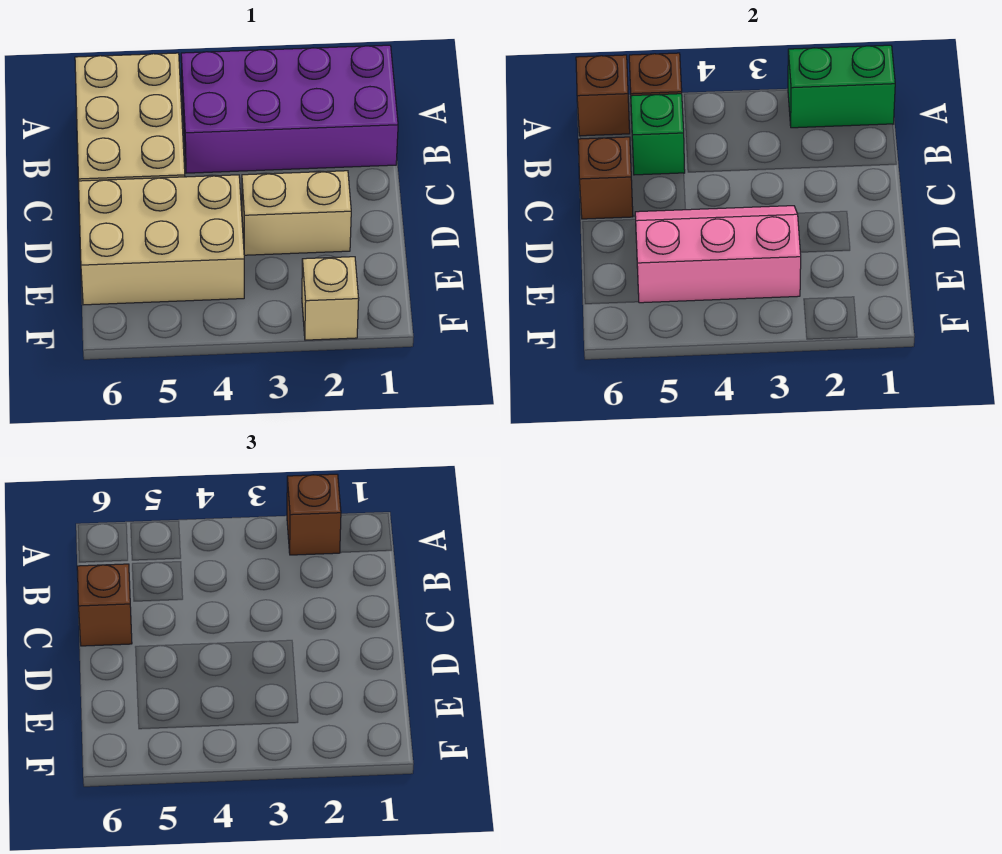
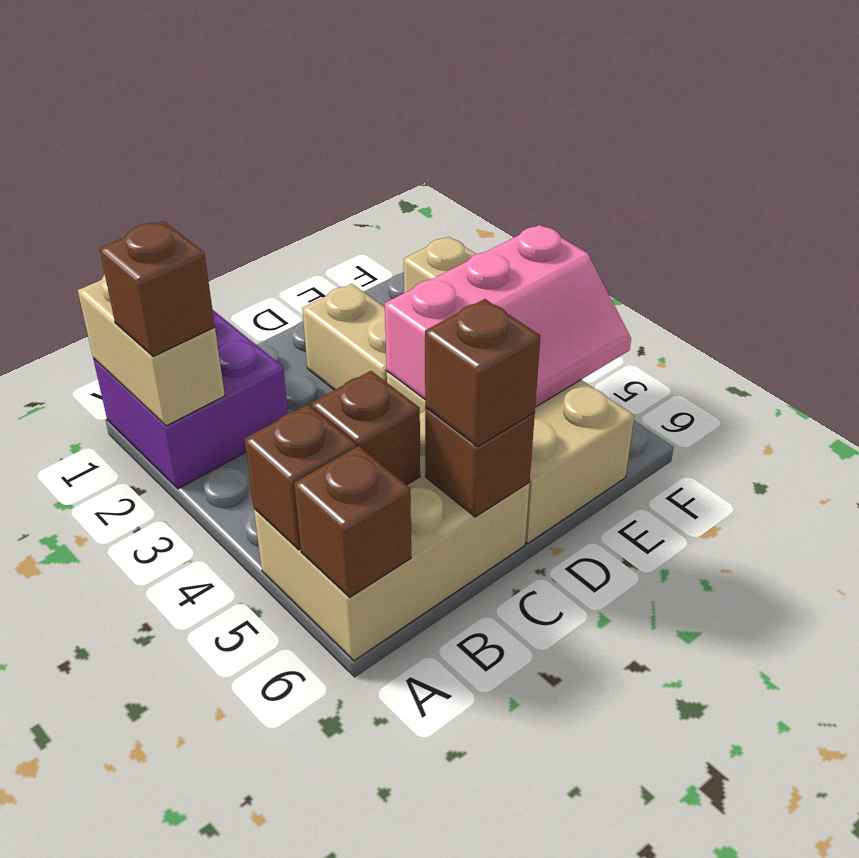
purple brick A1:B4 level 1 -> purple brick A1:B2 level 1
green brick A1:A2 level 2 -> tan brick A1:A2 level 2
green brick B5 level 2 -> brown brick B5 level 2
pink slope D3:E5 level 2 top E -> pink slope D4:F5 level 2 top 4

